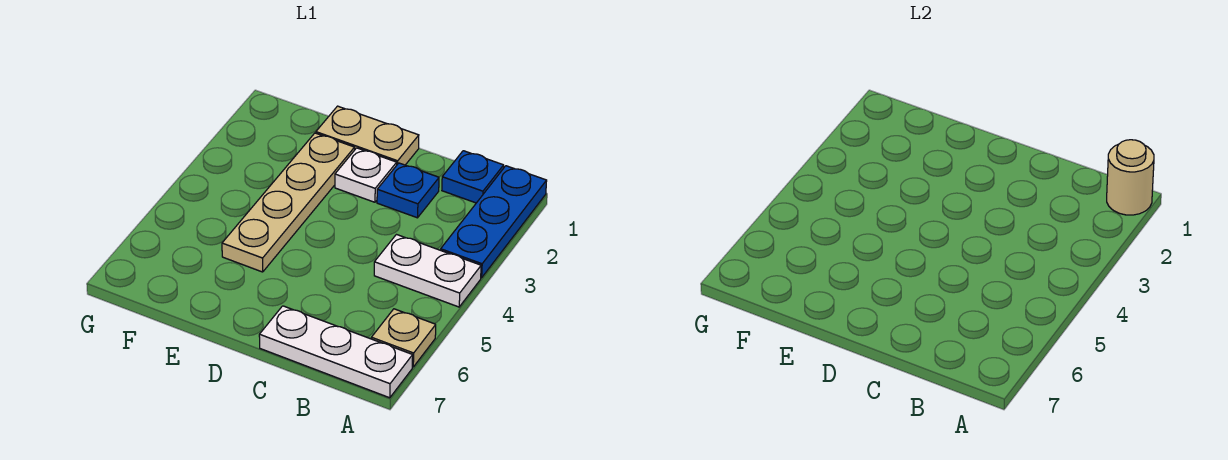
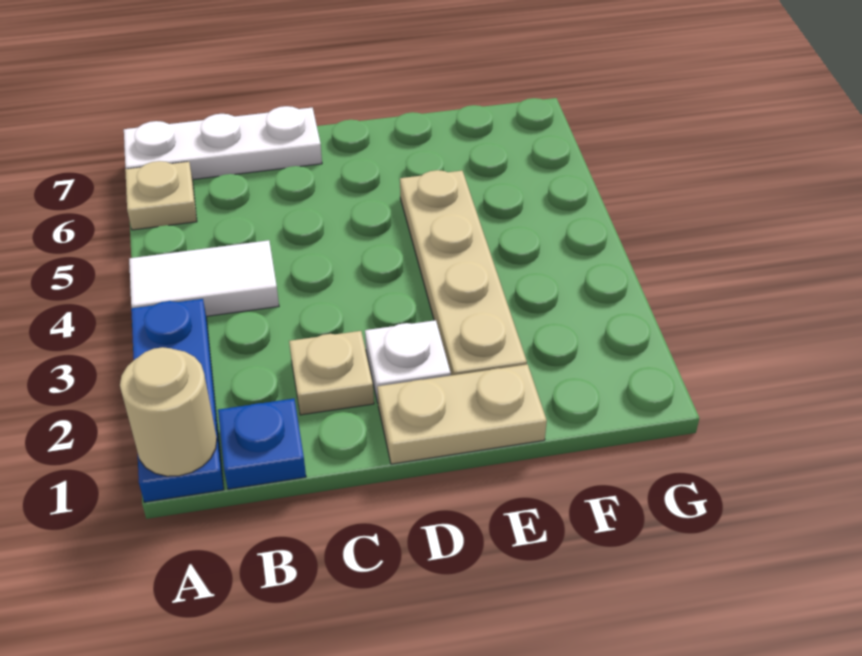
white plate A4:B4 level 1 -> white tile A4:B4 level 1
blue plate C2 level 1 -> tan plate C2 level 1

